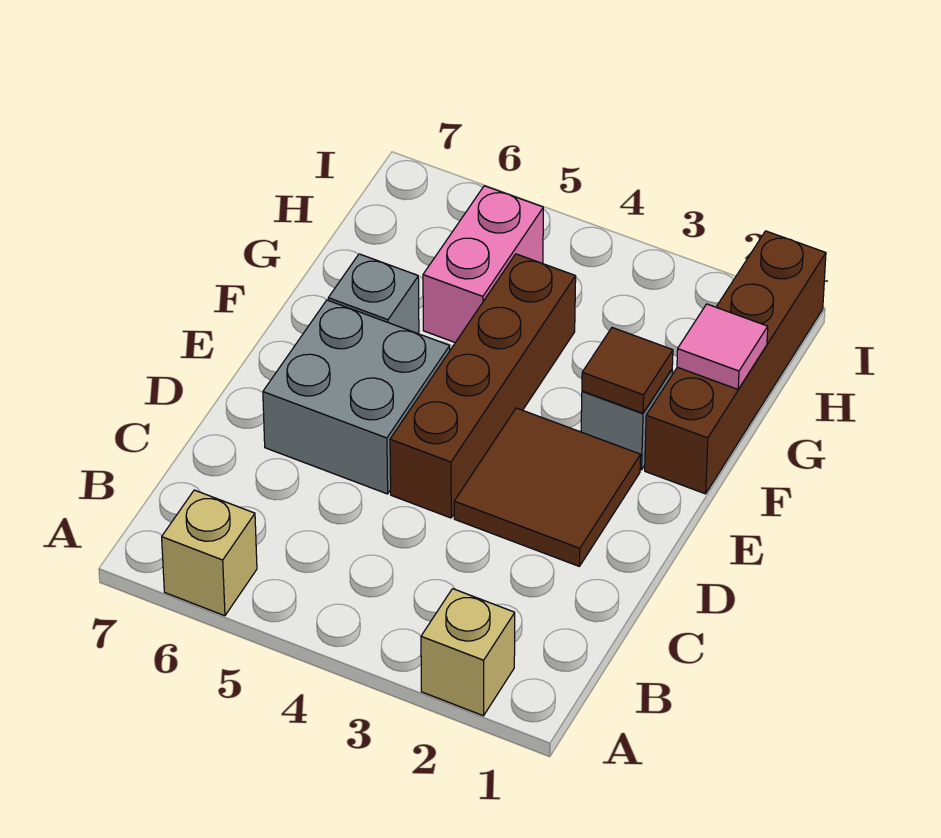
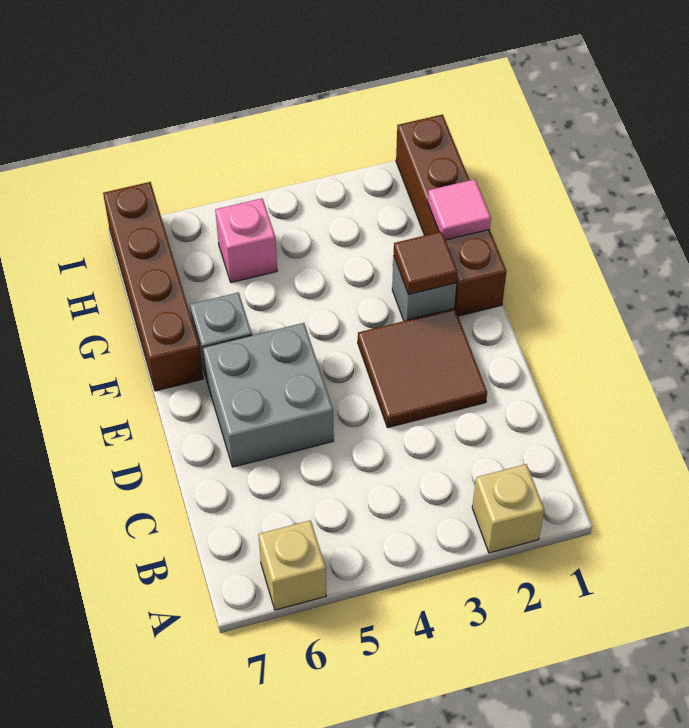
brown brick D4:G4 level 1 -> brown brick F7:I7 level 1
pink brick G5:H5 level 1 -> pink brick H5 level 1

